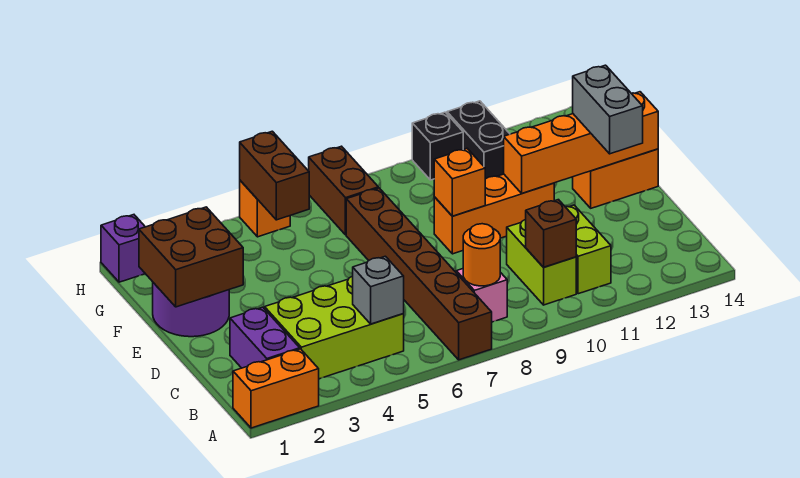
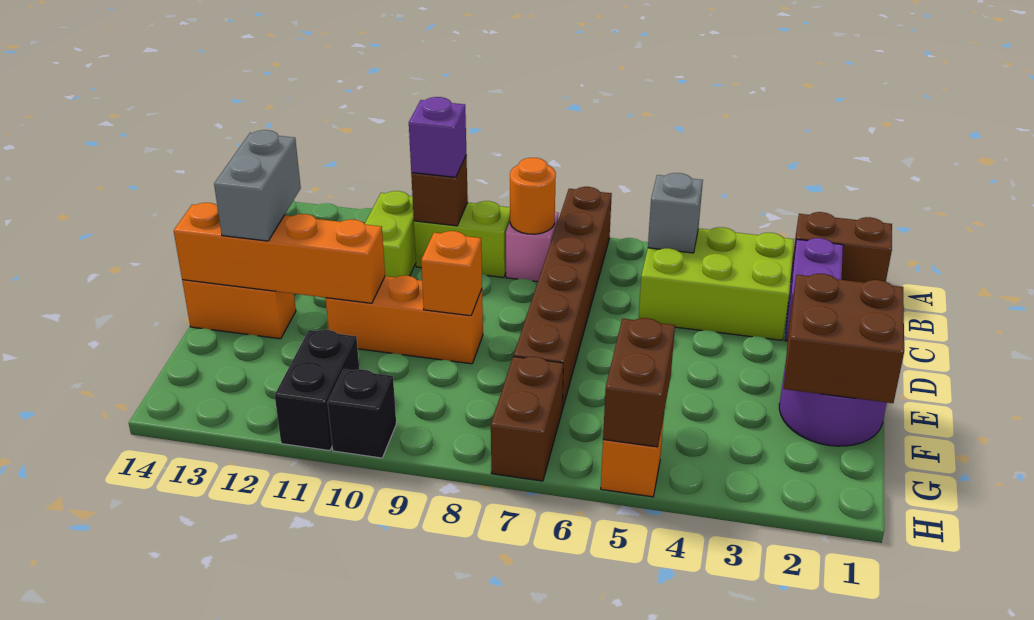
orange brick A1:A2 level 1 -> brown brick A1:A2 level 1
lime brick B10:C10 level 1 -> lime brick B9:B10 level 1
purple brick H1 level 1 -> purple brick B10 level 3

